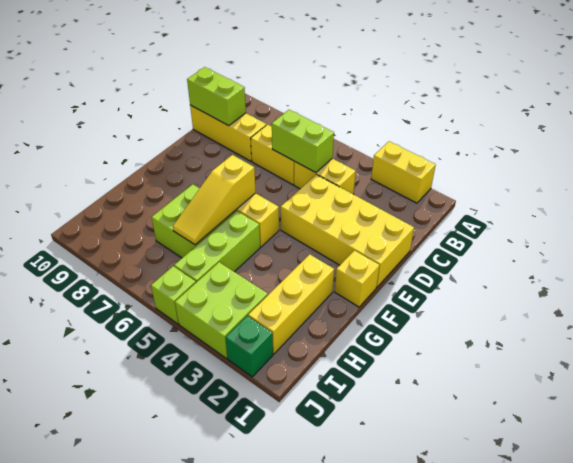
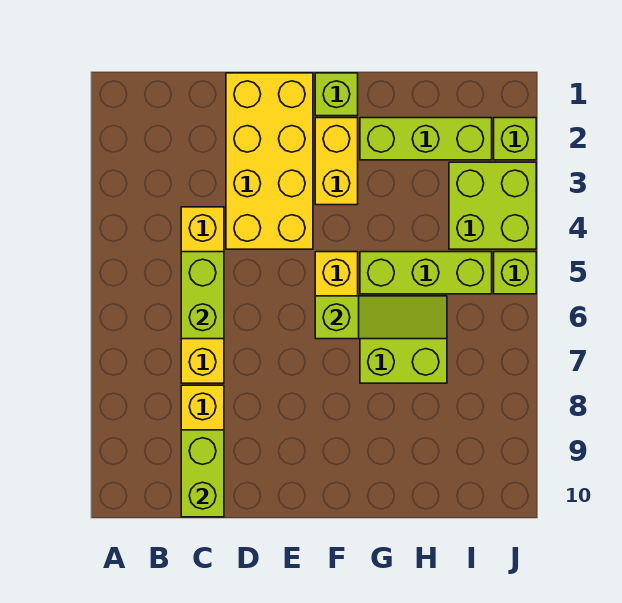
yellow brick A2:A3 level 1 -> yellow brick F2:F3 level 1
yellow brick F1 level 1 -> lime brick F1 level 1
yellow slope F6:H6 level 2 top F -> lime slope F6:H6 level 2 top F
yellow brick G2:I2 level 1 -> lime brick G2:I2 level 1
green brick J2 level 1 -> lime brick J2 level 1

